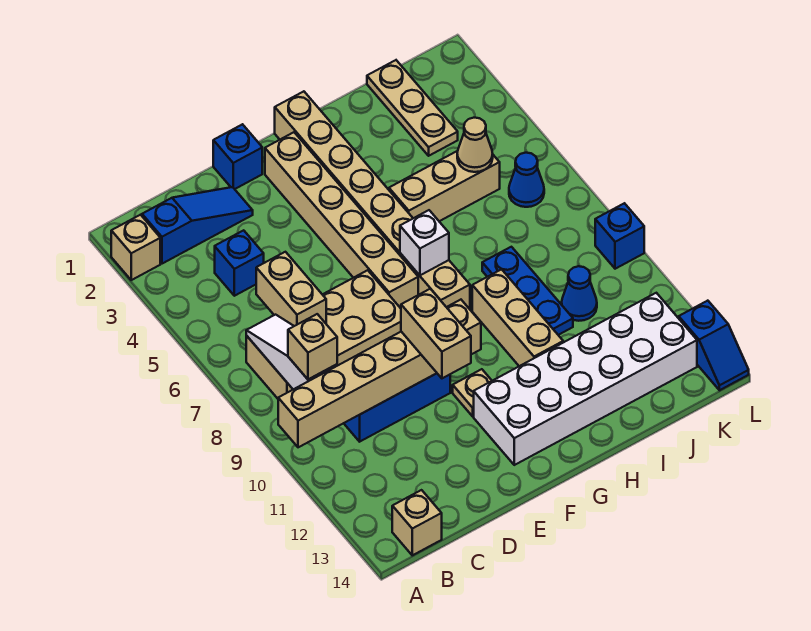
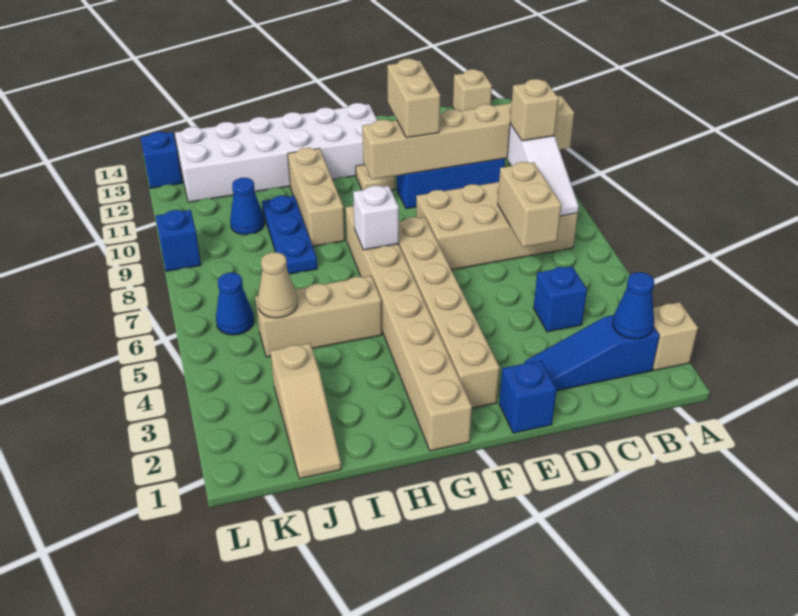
none -> blue cone B2 level 2
tan plate J1:J3 level 1 -> tan slope J1:J3 level 1 top 3

